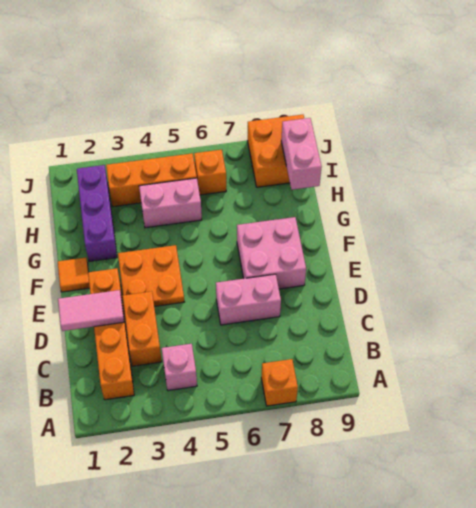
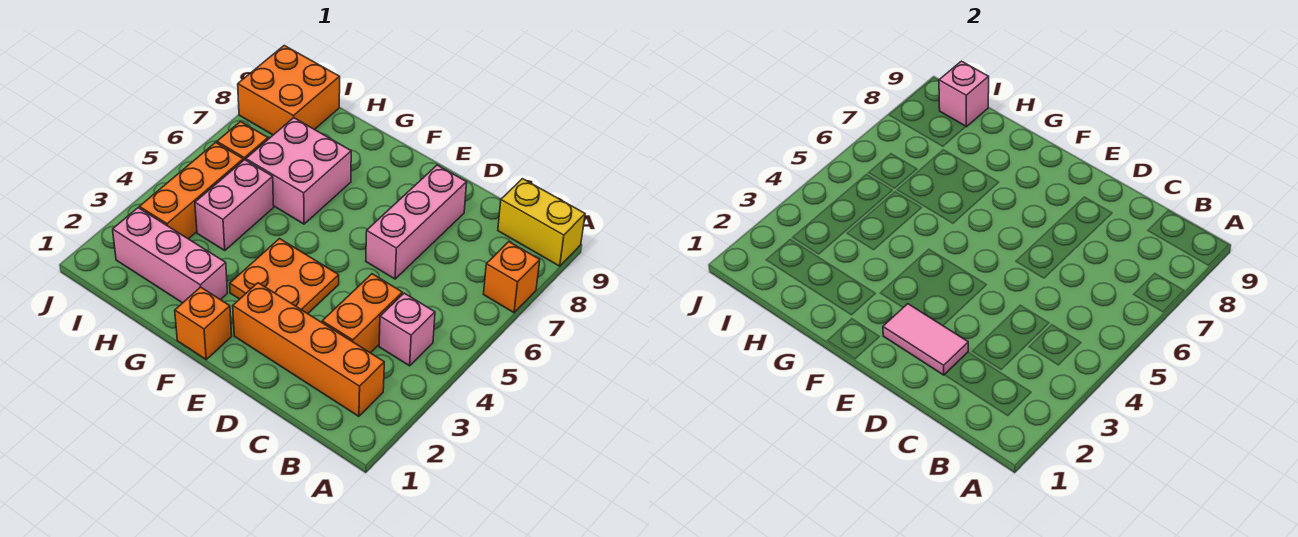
none -> yellow brick A9:B9 level 1
orange brick C3:D3 level 1 -> orange brick C3:C4 level 1
pink tile D1:D2 level 2 -> pink tile D2:E2 level 2
pink brick D6:D7 level 1 -> pink brick D6:D8 level 1
pink brick E7:F8 level 1 -> pink brick G6:H7 level 1
orange tile F1 level 1 -> orange brick F1 level 1
purple brick G2:I2 level 1 -> pink brick G2:I2 level 1
pink brick H9:I9 level 2 -> pink brick I9 level 2

